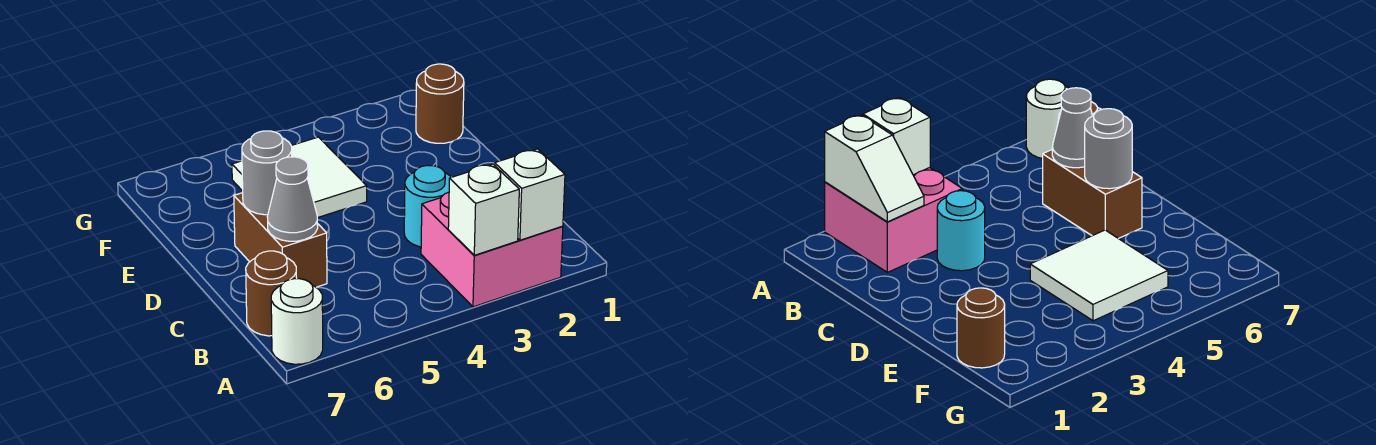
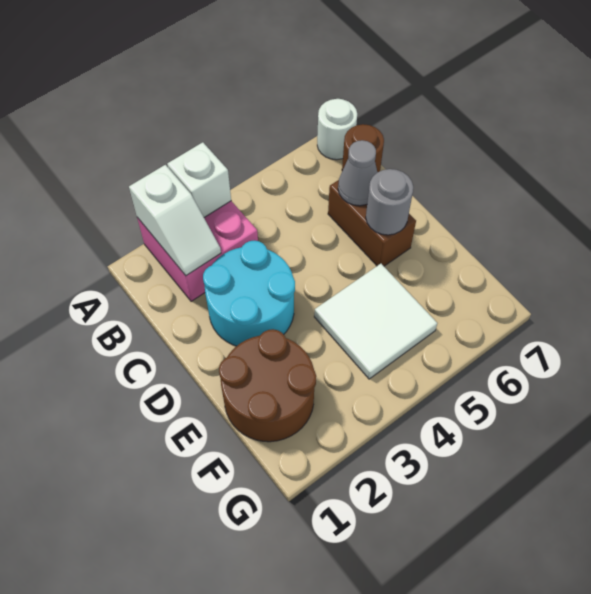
cyan round brick C3 level 1 -> cyan round brick C2:D3 level 1
brown round brick F1 level 1 -> brown round brick E1:F2 level 1

